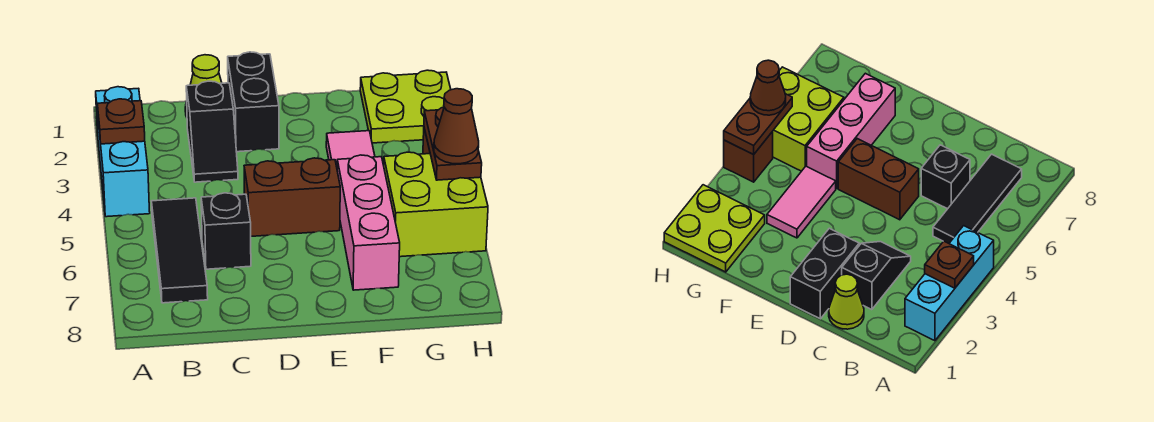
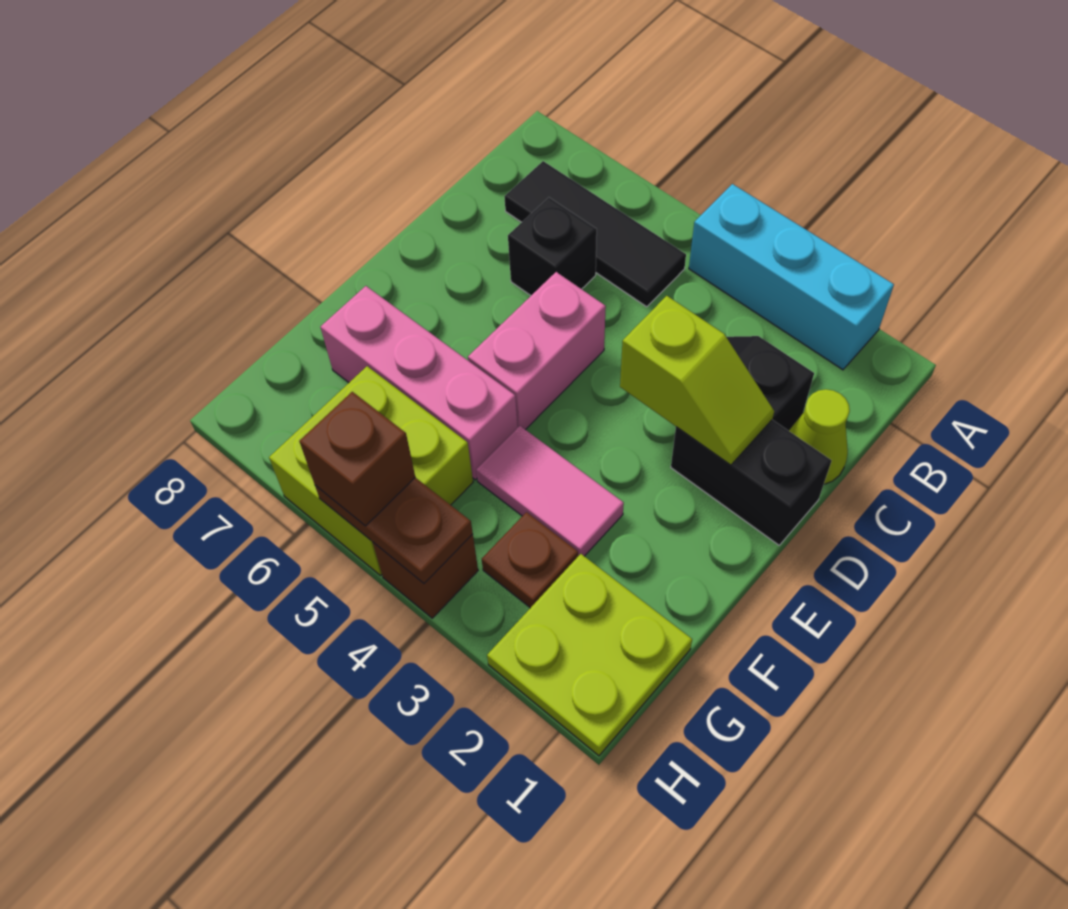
brown plate A3 level 2 -> brown plate G3 level 1
none -> lime slope D2:D3 level 2 top 3
brown brick D5:E5 level 1 -> pink brick D5:E5 level 1
brown cone H5 level 3 -> brown brick H5 level 3

